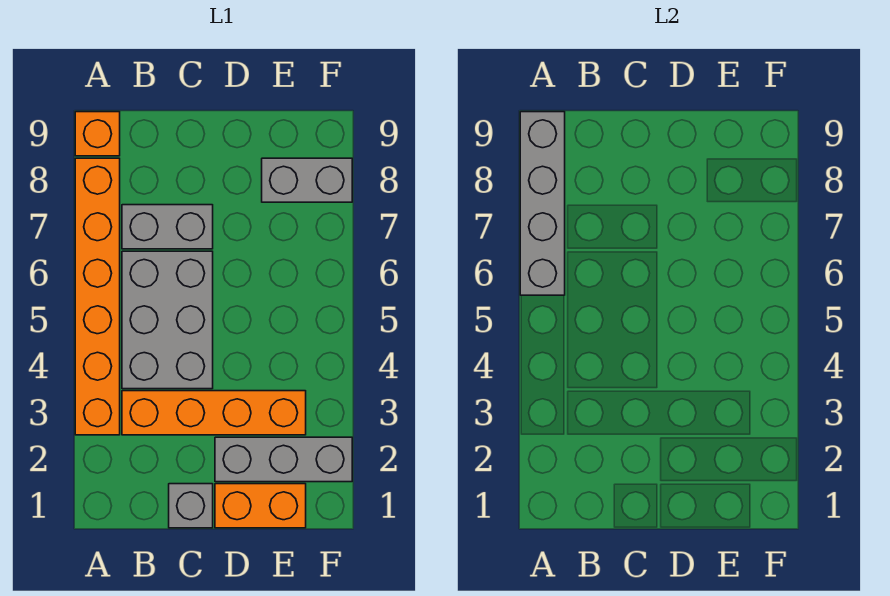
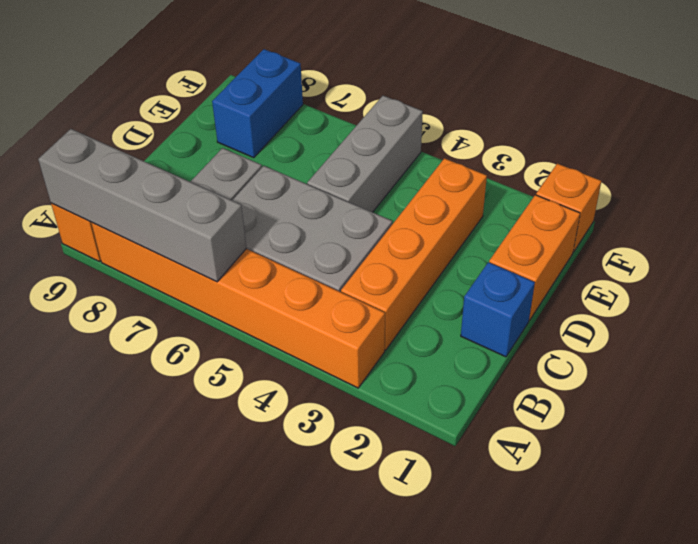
grey brick C1 level 1 -> blue brick C1 level 1
grey brick D2:F2 level 1 -> grey brick D5:F5 level 1
grey brick E8:F8 level 1 -> blue brick E8:F8 level 1
none -> orange brick F1 level 1

